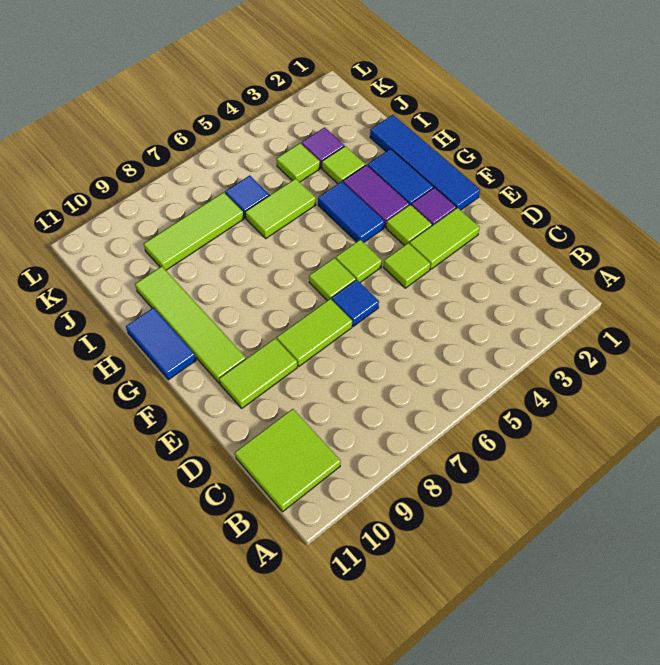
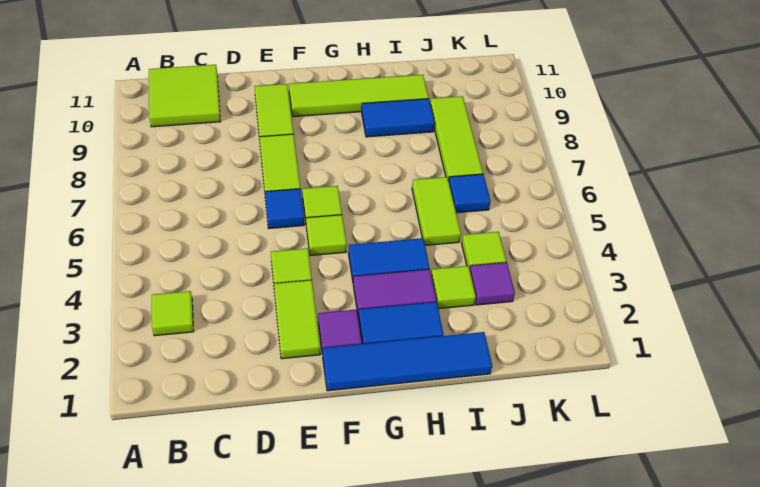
lime tile F3 level 1 -> lime tile B3 level 1
blue tile G11:H11 level 1 -> blue tile H9:I9 level 1

